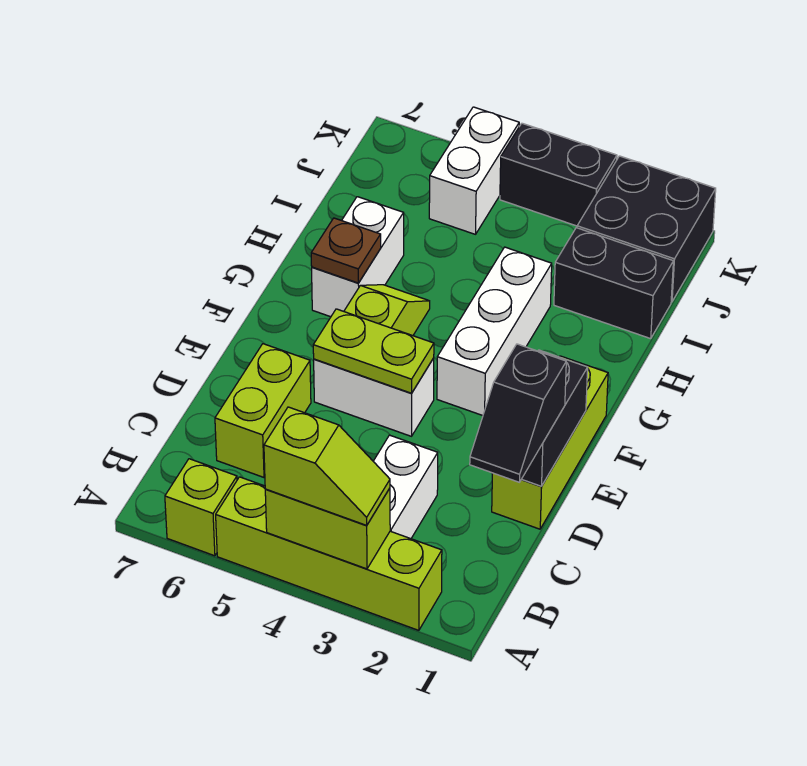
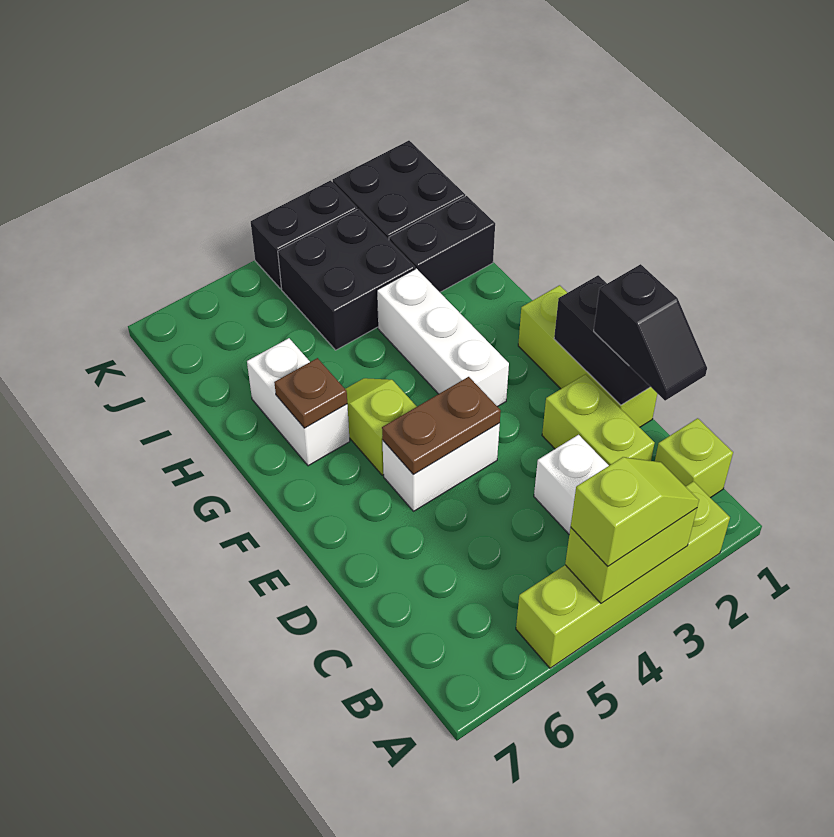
lime brick A6 level 1 -> lime brick B1 level 1
lime brick C6:D6 level 1 -> lime brick C2:D2 level 1
lime plate E4:E5 level 2 -> brown plate E4:E5 level 2
none -> black brick I3:J4 level 1
white brick J5:K5 level 1 -> none

